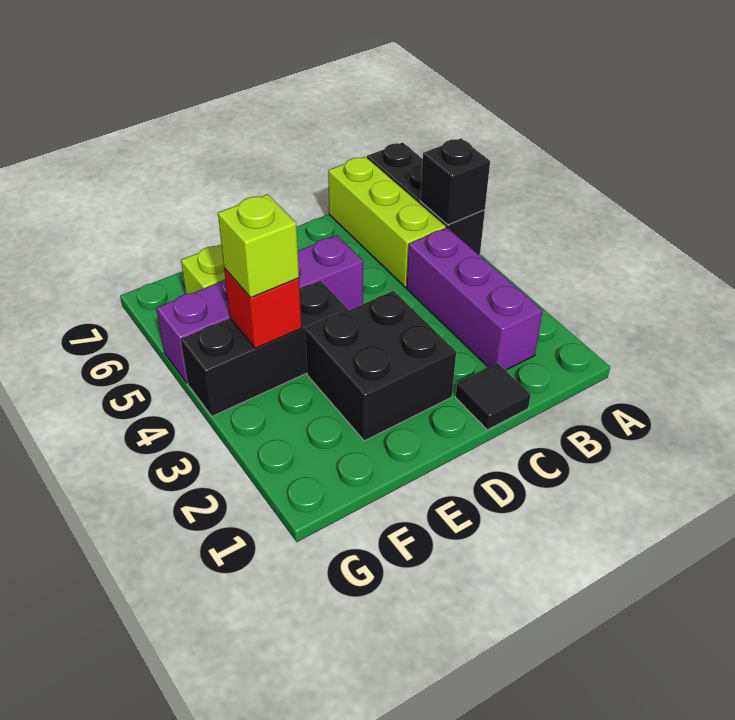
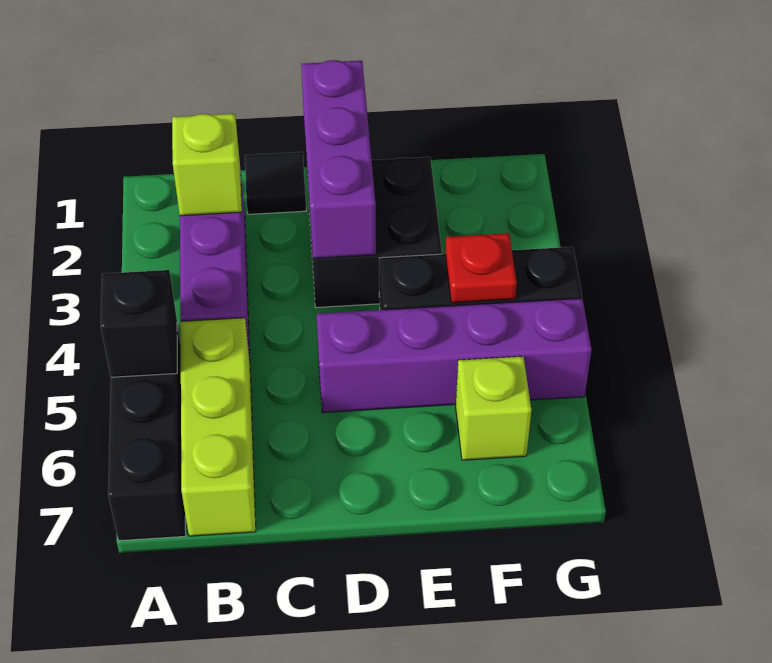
none -> purple brick D1:D3 level 2
red brick F4 level 2 -> red plate F4 level 2
lime brick F4 level 3 -> lime brick B2 level 2

